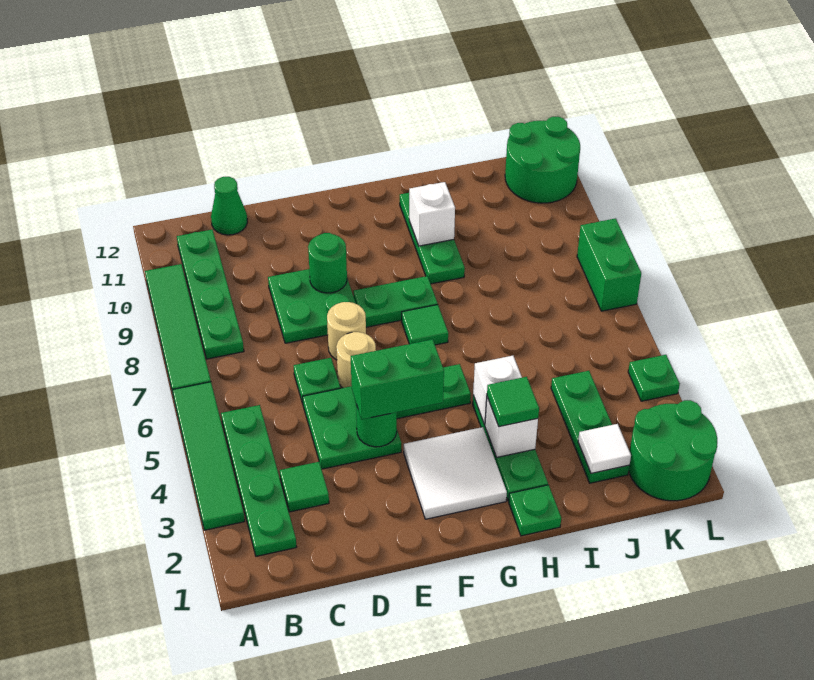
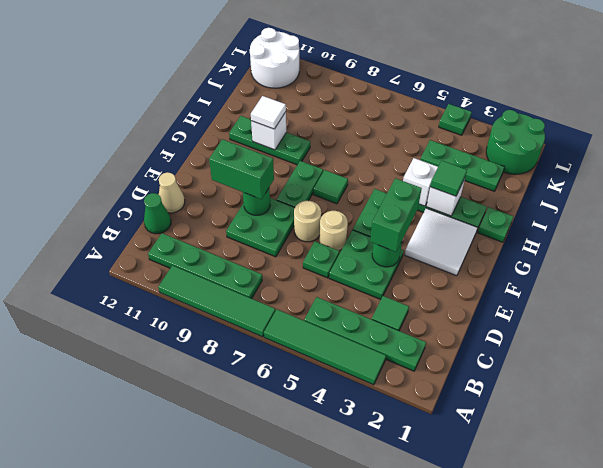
none -> tan cone D12 level 1
white tile J2 level 2 -> white tile H10 level 3
green round brick K11:L12 level 1 -> white round brick K11:L12 level 1
green brick L7:L8 level 1 -> green brick E9:E10 level 3

